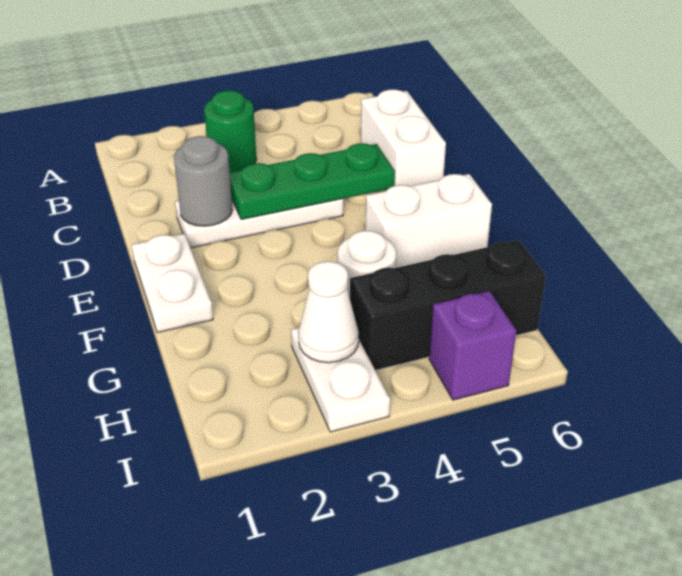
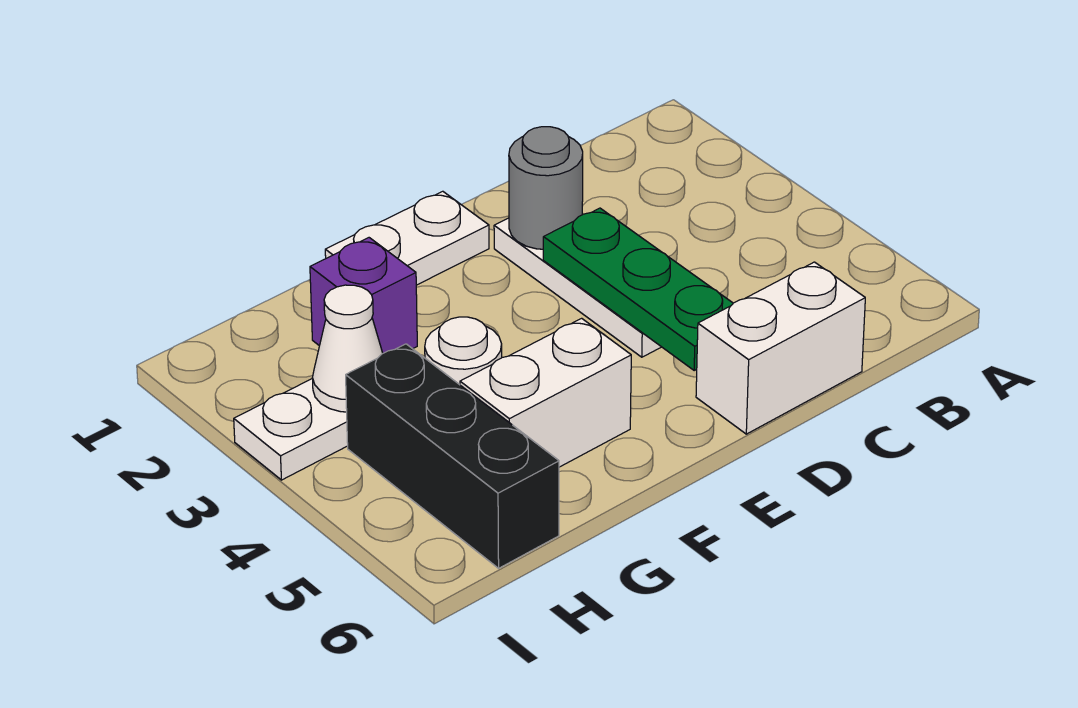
green round brick B3 level 1 -> none
white brick F5:F6 level 1 -> white brick F5:G5 level 1
purple brick I5 level 1 -> purple brick G2 level 1

